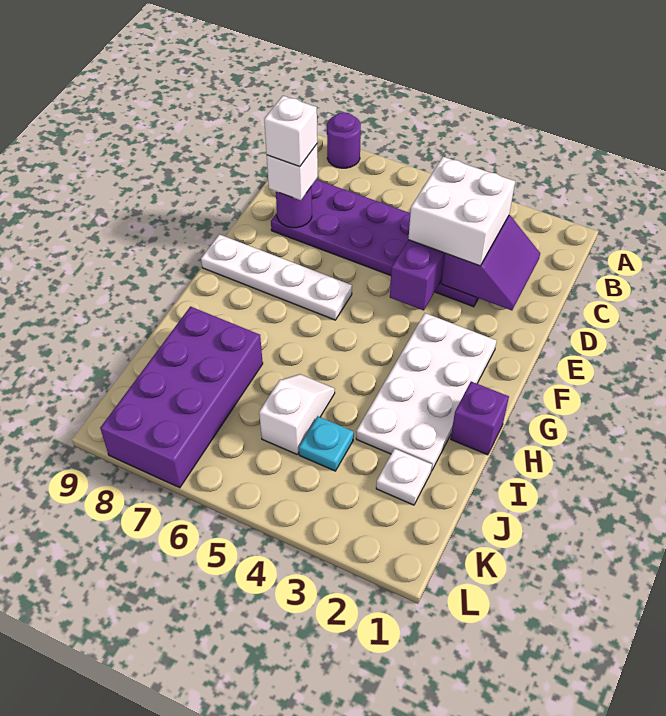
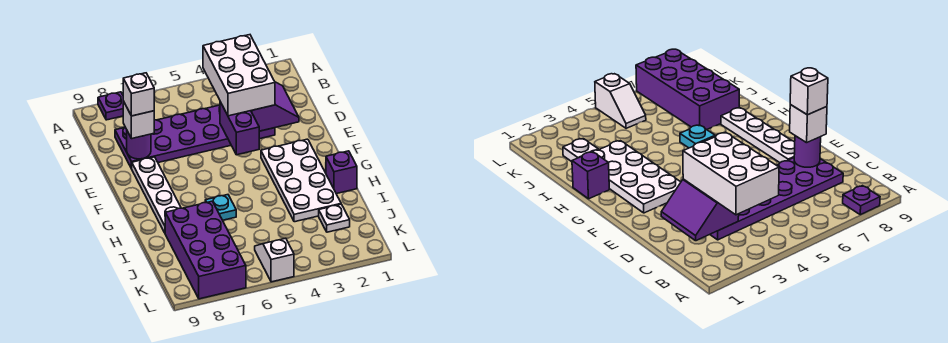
purple round brick A8 level 1 -> purple plate A8 level 1
white brick C3:D4 level 3 -> white brick B3:D4 level 3
white plate F6:F9 level 1 -> white plate E8:H8 level 1
white slope I5:J5 level 1 top J -> white slope K5:L5 level 1 top L
cyan plate J4 level 1 -> cyan plate H6 level 1

